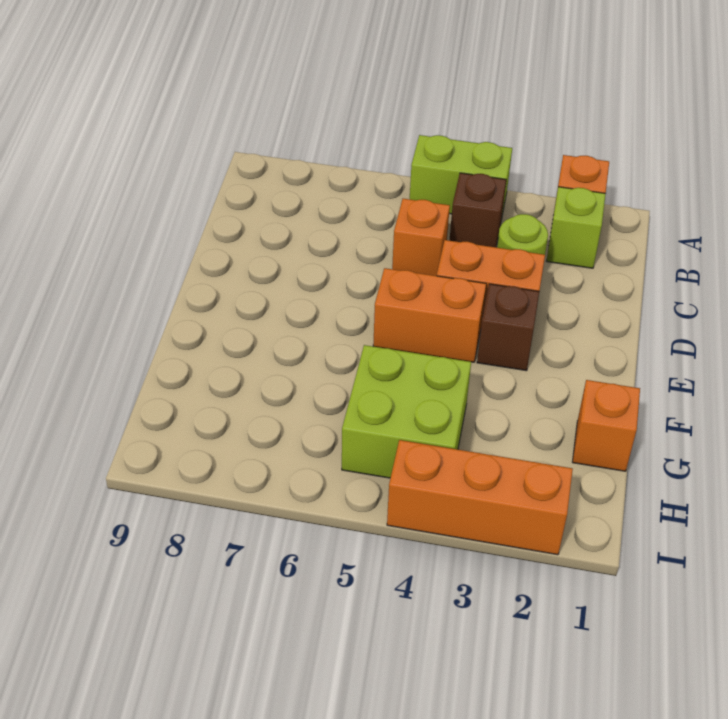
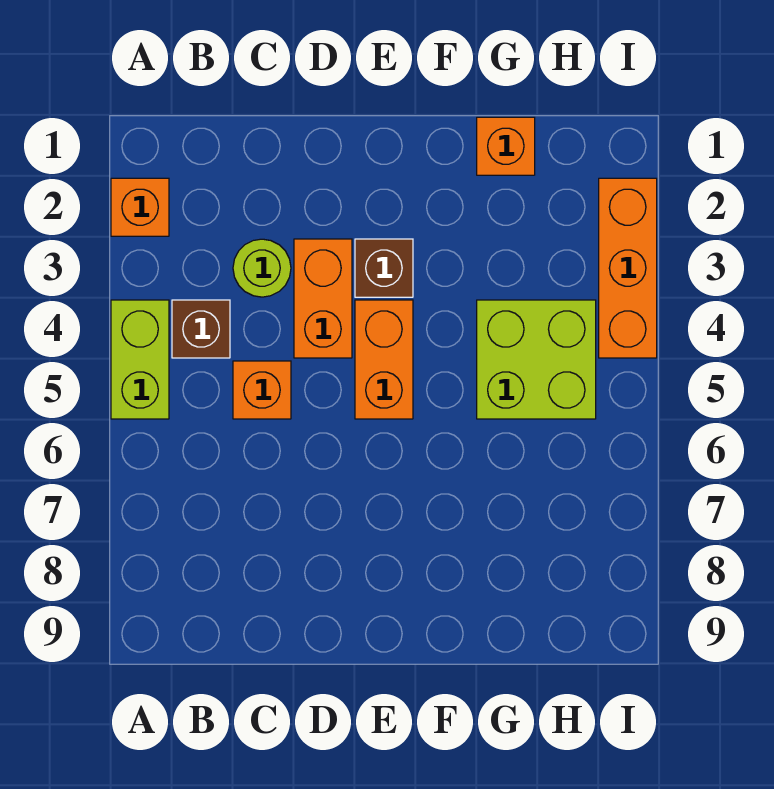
lime brick B2 level 1 -> none

